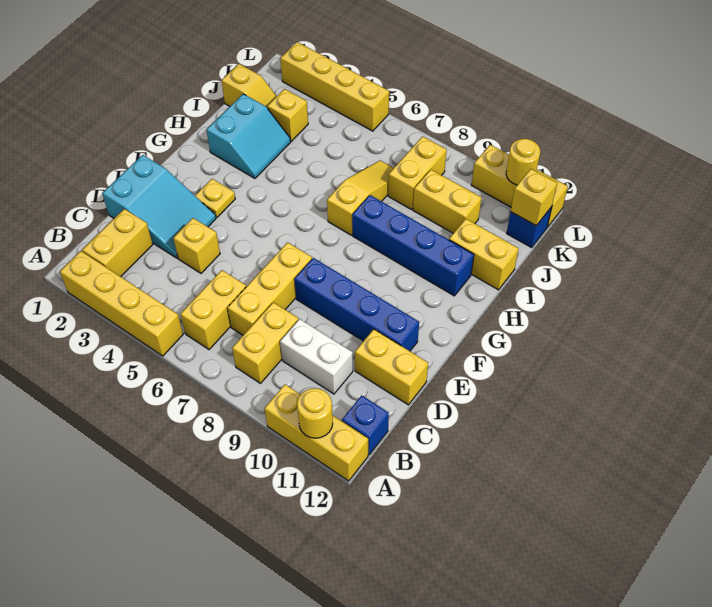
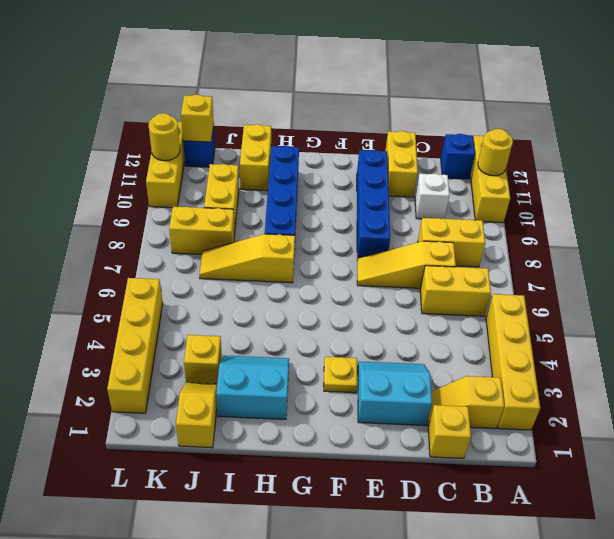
yellow brick B2:C2 level 1 -> yellow slope B2:C2 level 1 top B
yellow brick C7:E7 level 1 -> yellow slope C7:E7 level 1 top C
white brick C9:C10 level 1 -> white brick C10 level 1
cyan slope D1:E3 level 1 top 1 -> cyan slope D2:E3 level 1 top 2
yellow brick D4 level 1 -> yellow brick C1 level 1

